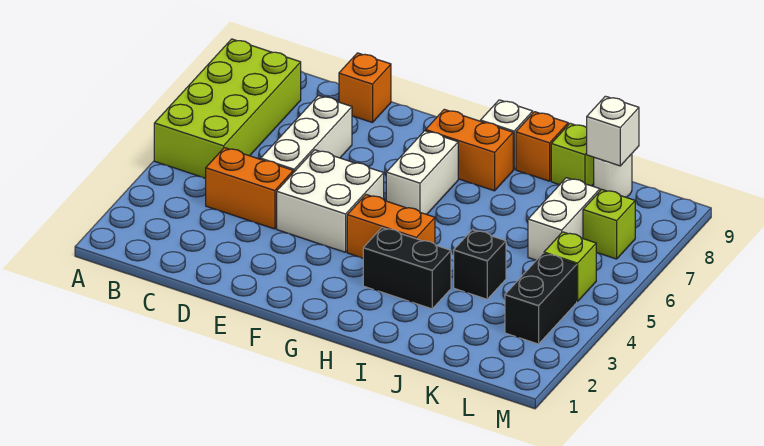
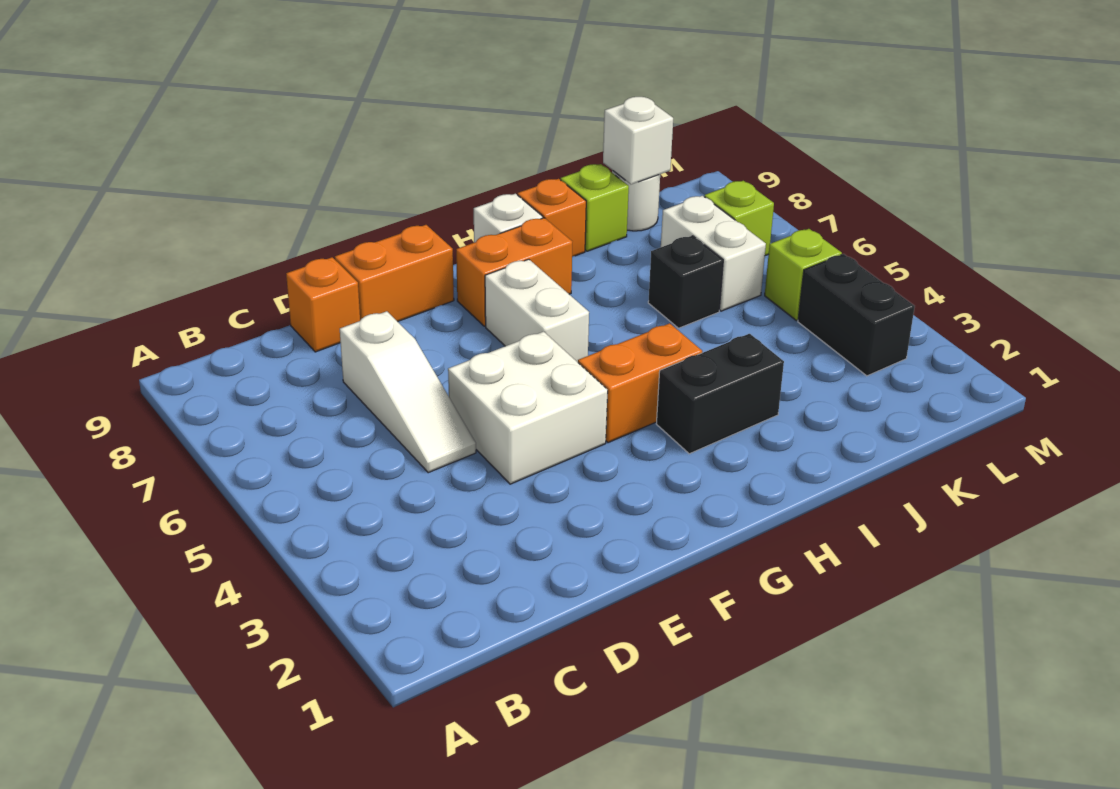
lime brick A5:B8 level 1 -> none
orange brick C4:D4 level 1 -> orange brick E9:F9 level 1
white brick D5:D7 level 1 -> white slope D5:D7 level 1 top 7
black brick J4 level 1 -> black brick J6 level 1

